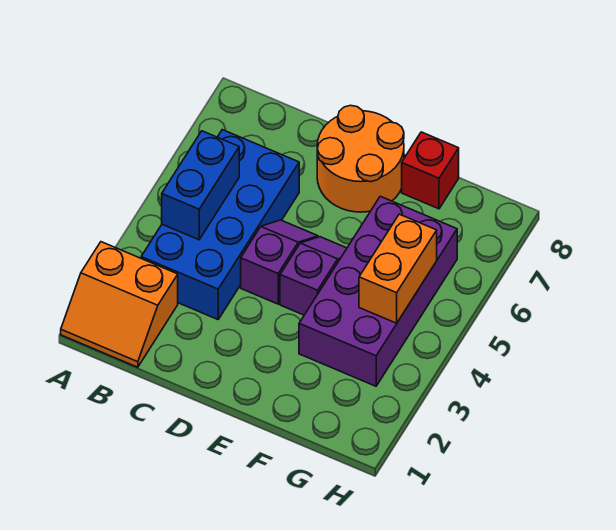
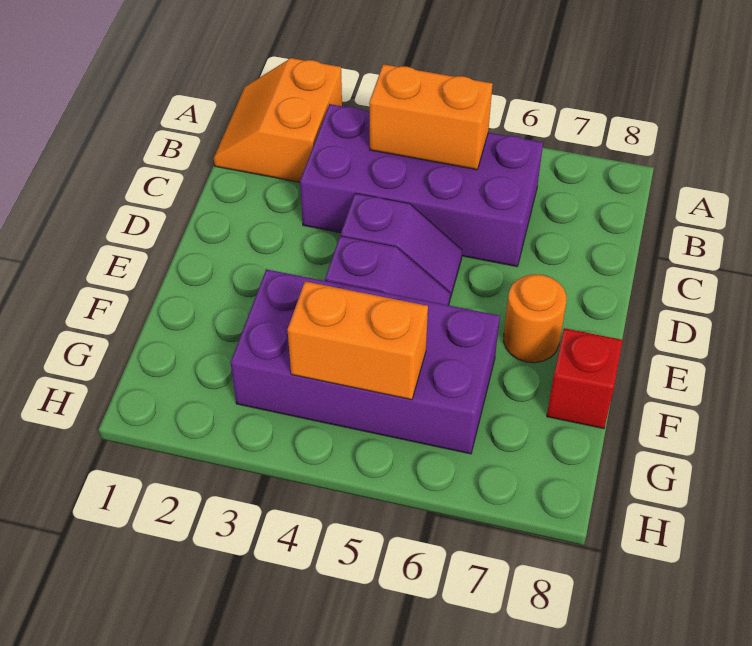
blue brick B3:C6 level 1 -> purple brick B3:C6 level 1
blue brick B4:B5 level 2 -> orange brick B4:B5 level 2
orange round brick D7:E8 level 1 -> orange round brick E7 level 1

